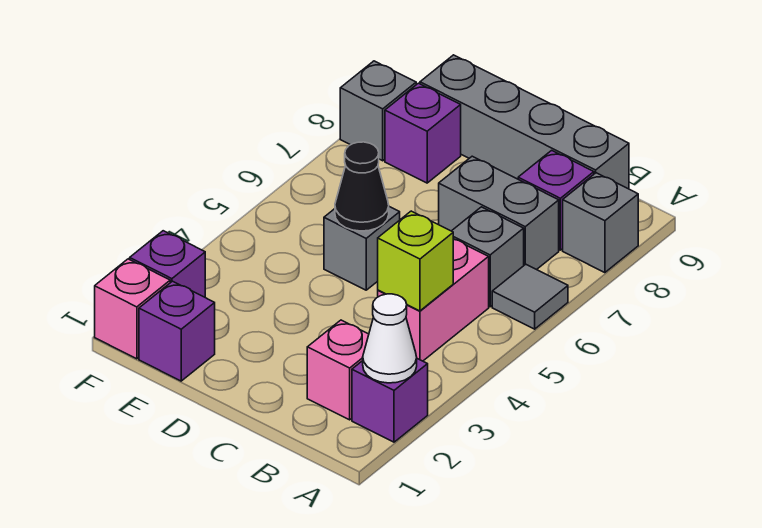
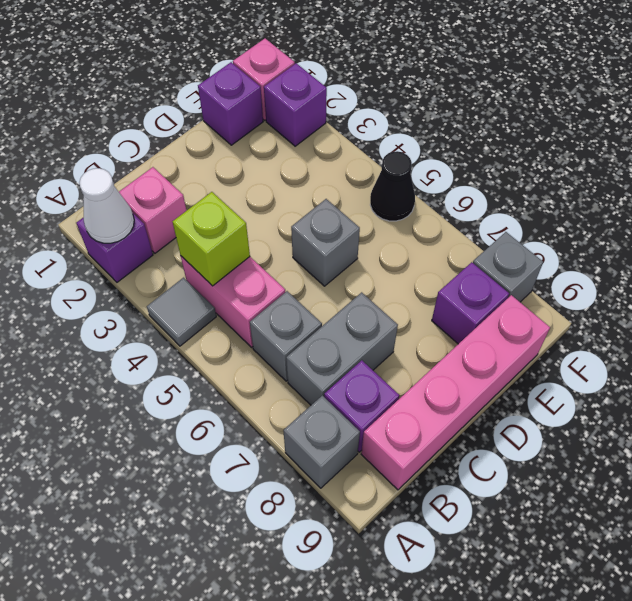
grey tile A6 level 1 -> grey tile A4 level 1
grey brick B9:E9 level 1 -> pink brick B9:E9 level 1
black cone D5 level 2 -> black cone F5 level 1

